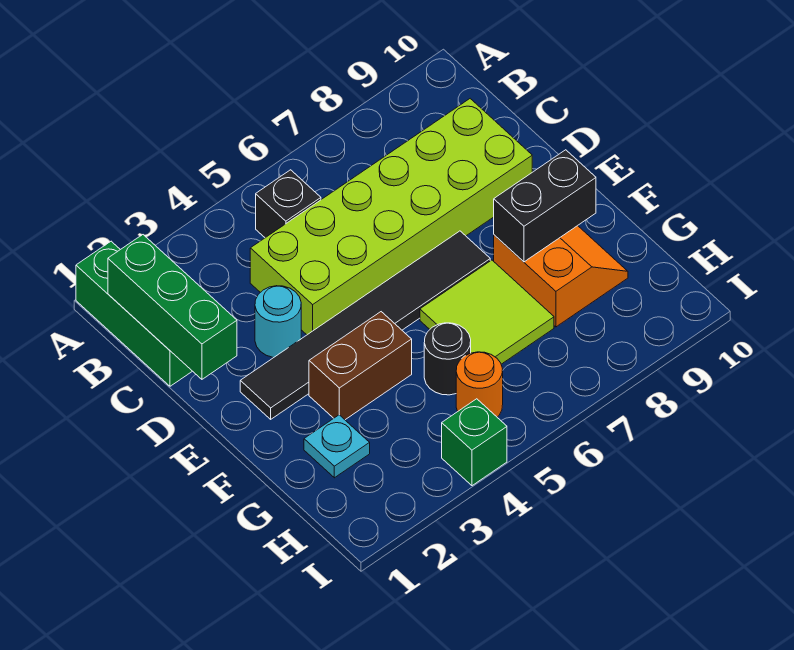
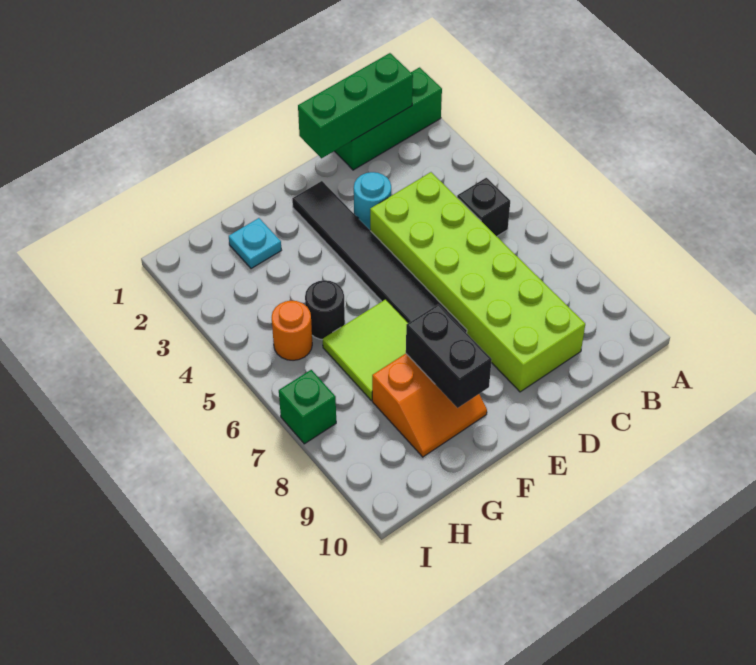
brown brick F3:F4 level 1 -> none
green brick I4 level 1 -> green brick I7 level 1

